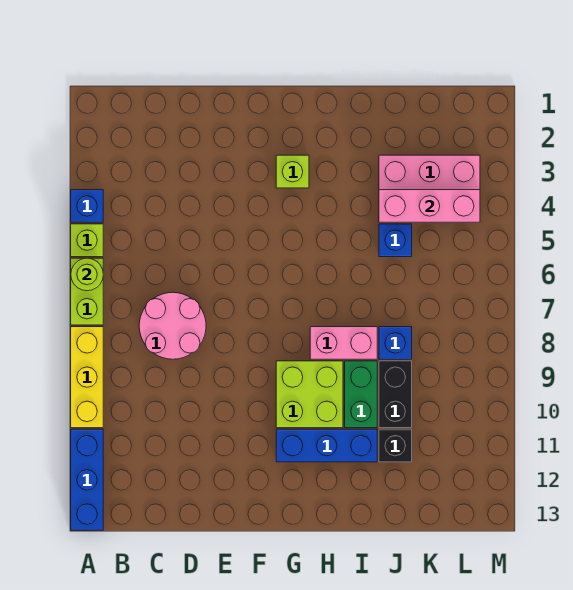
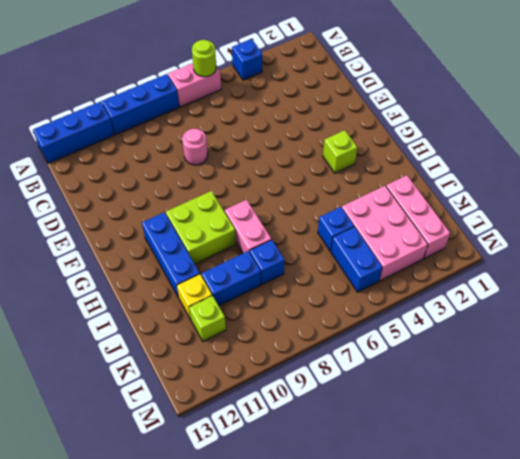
lime brick A5 level 1 -> lime brick K11 level 1
lime brick A6:A7 level 1 -> pink brick A6:A7 level 1
yellow brick A8:A10 level 1 -> blue brick A8:A10 level 1
pink round brick C7:D8 level 1 -> pink round brick D8 level 1
green brick I9:I10 level 1 -> none
pink brick J4:L4 level 2 -> pink brick J2:L2 level 1
black brick J9:J10 level 1 -> blue brick J9:J10 level 1
black brick J11 level 1 -> yellow brick J11 level 1
none -> blue brick K5:L5 level 1

